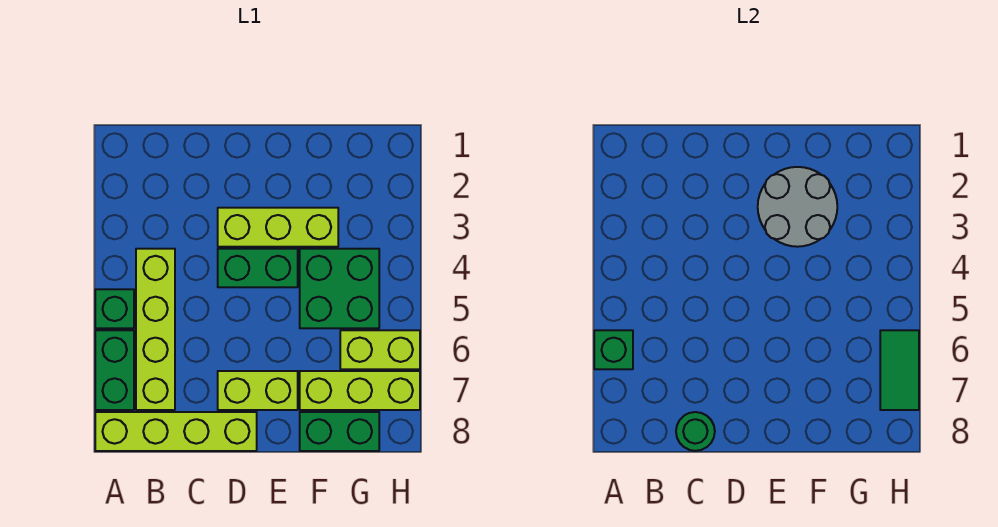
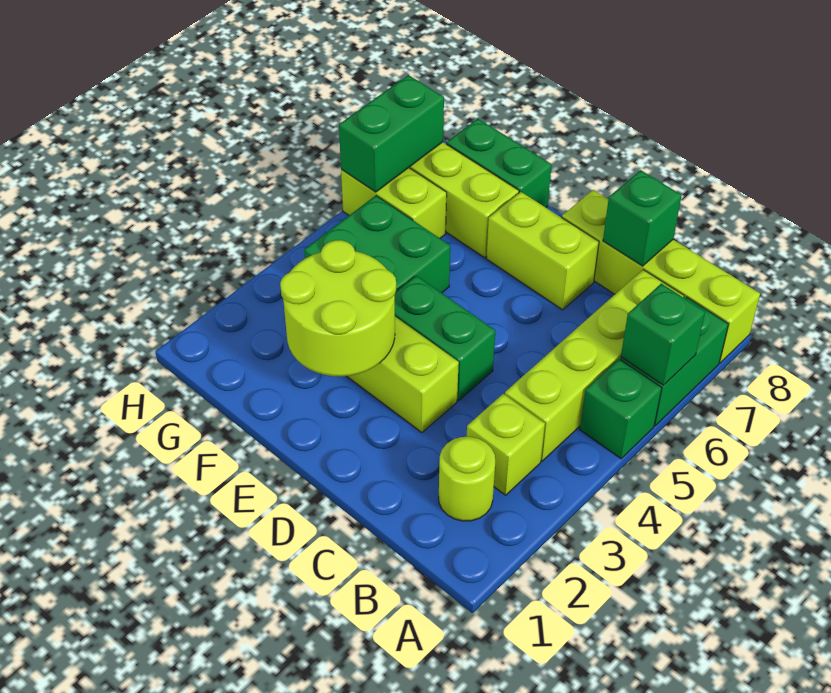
none -> lime round brick B2 level 1
none -> lime brick B3 level 1
green round brick C8 level 2 -> green brick C8 level 2
grey round brick E2:F3 level 2 -> lime round brick E2:F3 level 2
green tile H6:H7 level 2 -> green brick H6:H7 level 2

